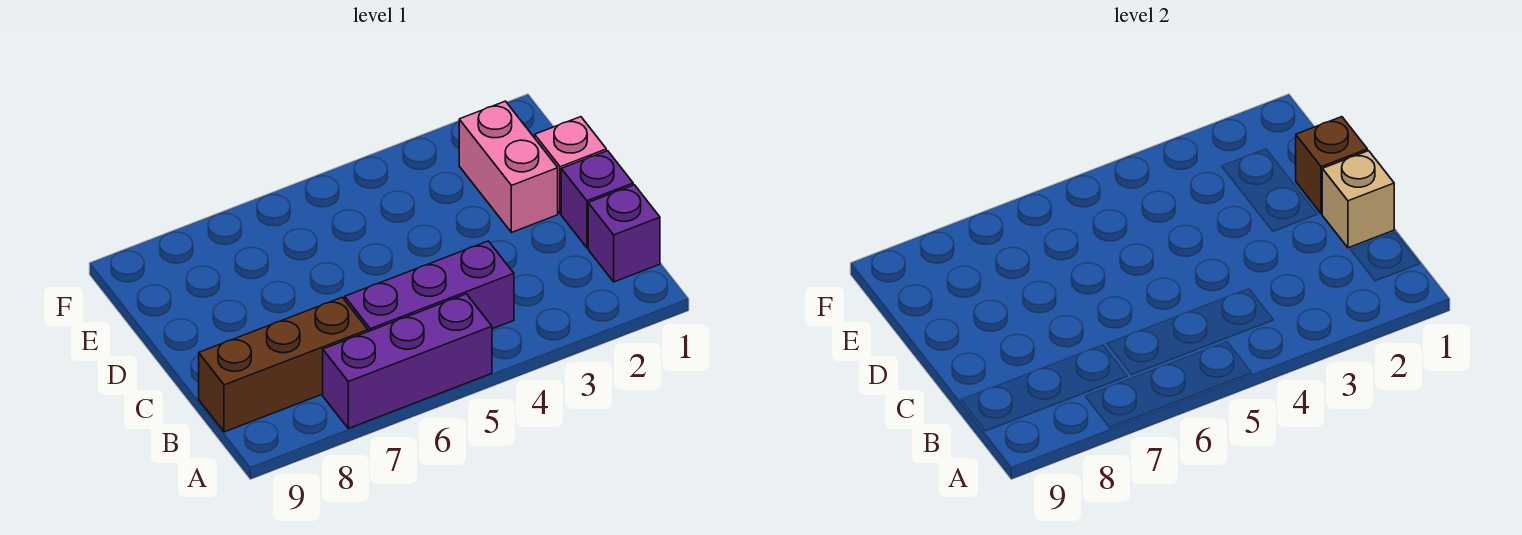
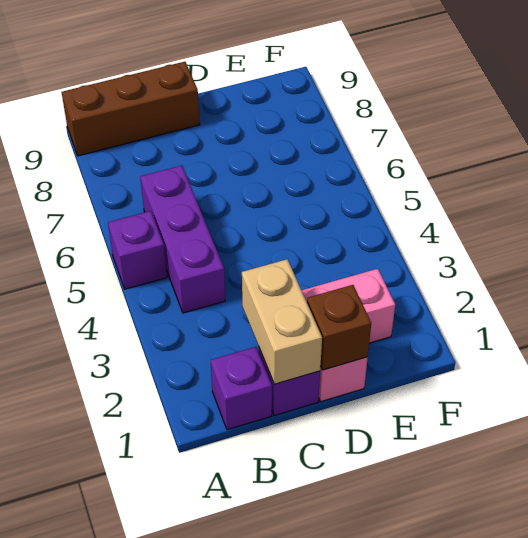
purple brick A5:A7 level 1 -> purple brick A5 level 1
brown brick B7:B9 level 1 -> brown brick A9:C9 level 1
tan brick C1 level 2 -> tan brick C1:C2 level 2

